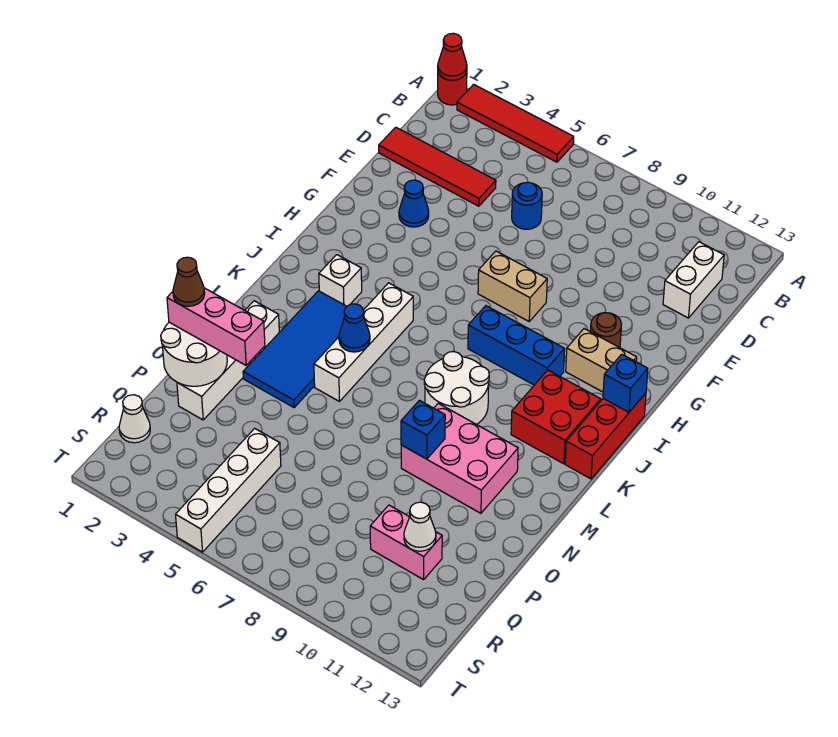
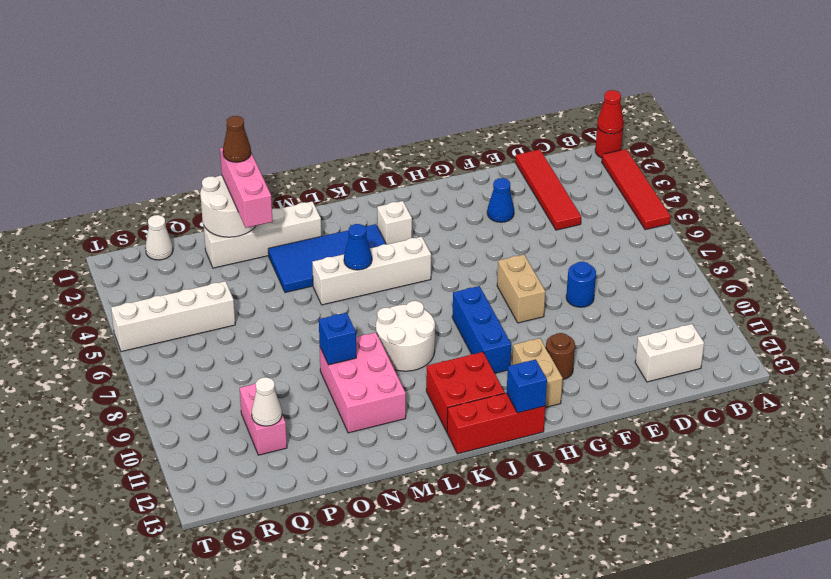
blue round brick D6 level 1 -> blue round brick E8 level 1

